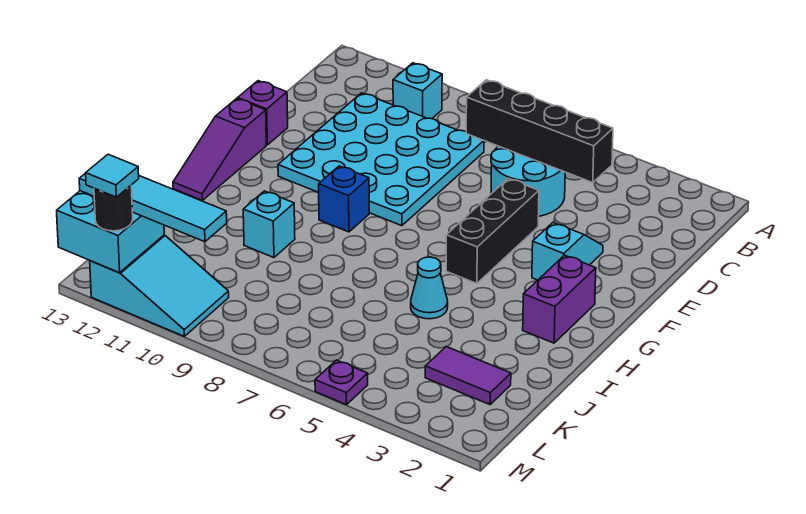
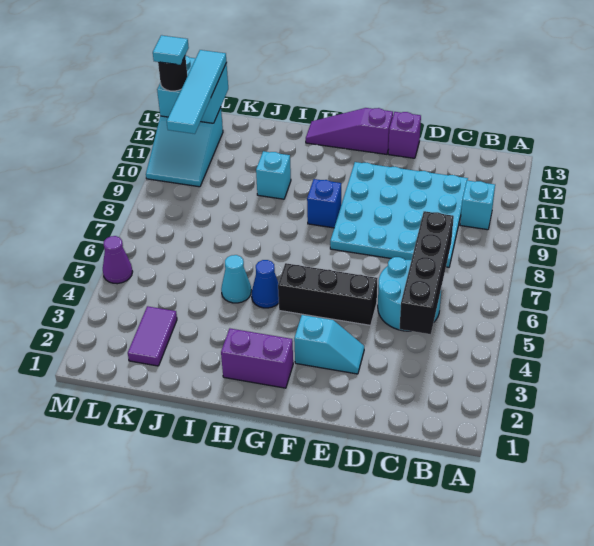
none -> blue cone H5 level 1
purple plate M5 level 1 -> purple cone M5 level 1

